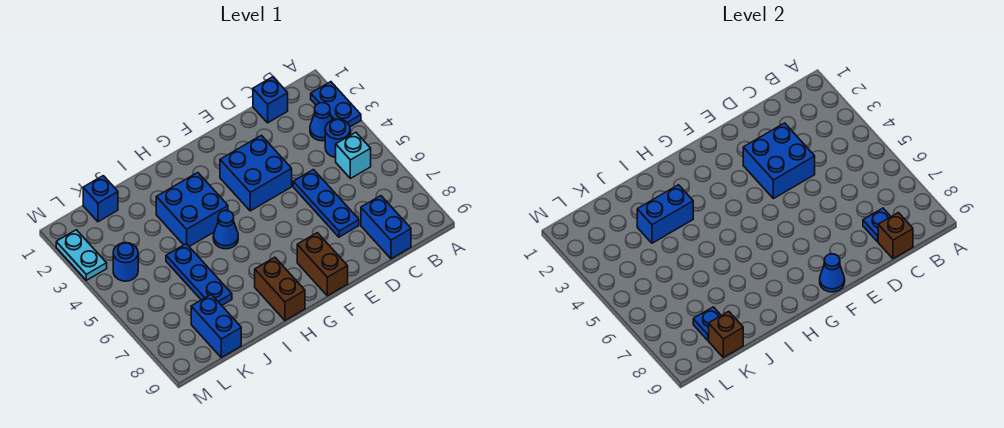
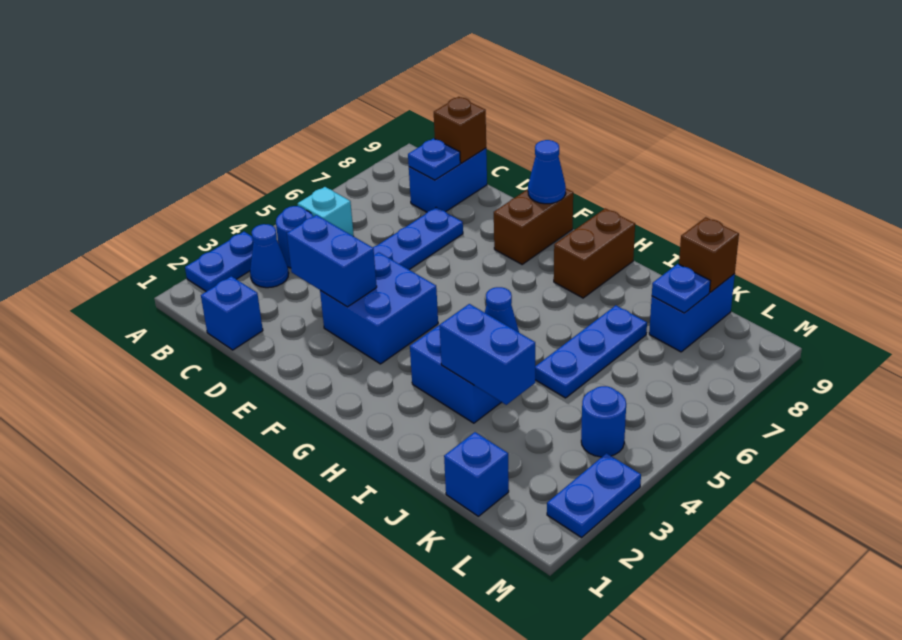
blue brick D3:E4 level 2 -> blue brick D3:E3 level 2
cyan plate M2:M3 level 1 -> blue plate M2:M3 level 1

